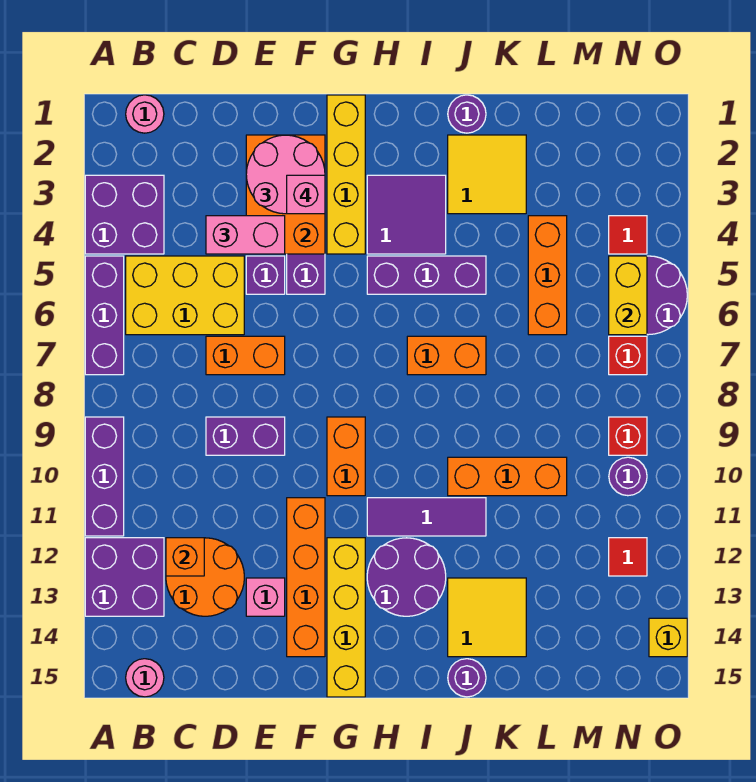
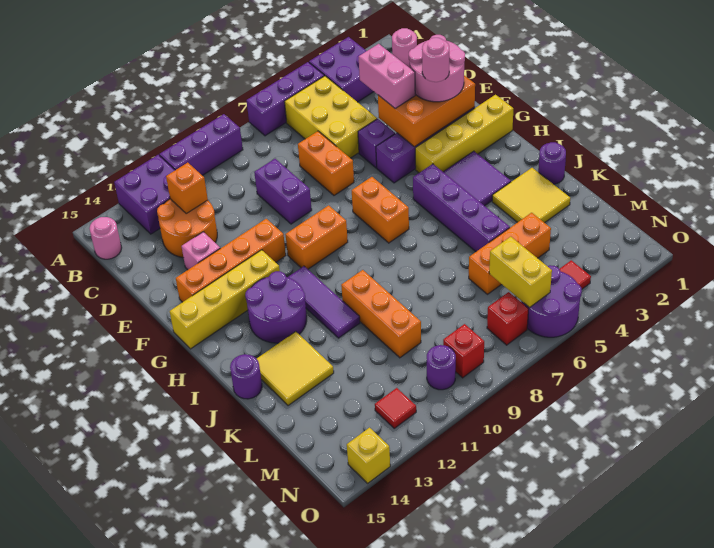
pink brick F3 level 4 -> pink round brick F3 level 4
purple brick H5:J5 level 1 -> purple brick H5:K5 level 1
orange brick I7:J7 level 1 -> orange brick G7:H7 level 1
yellow brick N5:N6 level 2 -> yellow brick M6:N6 level 2

